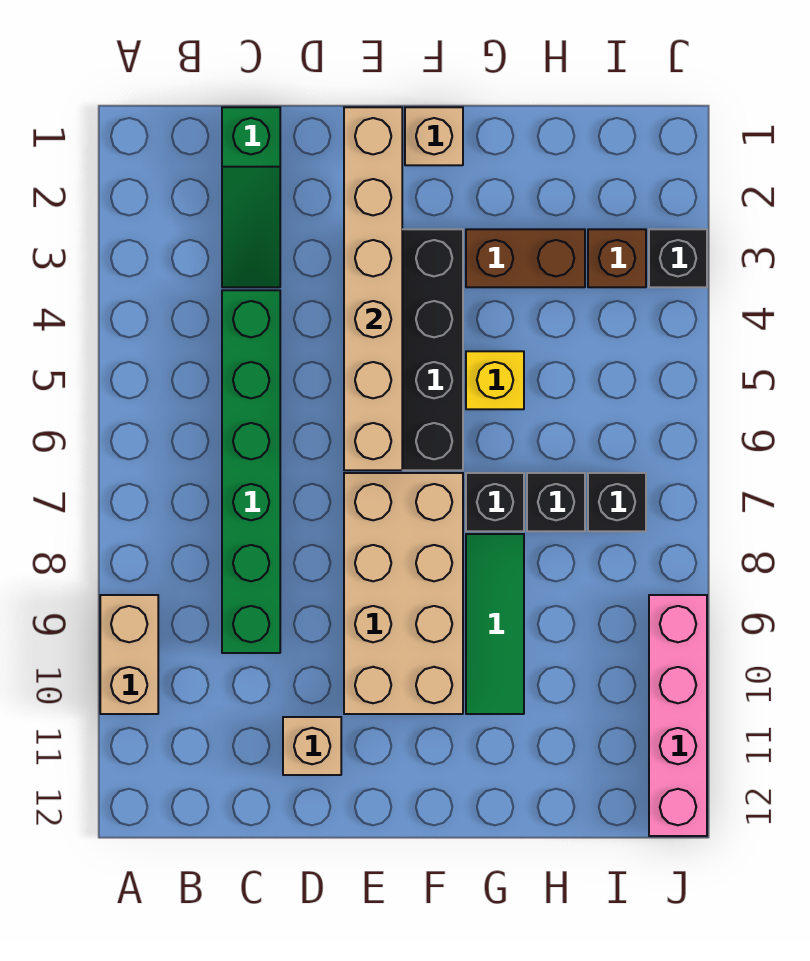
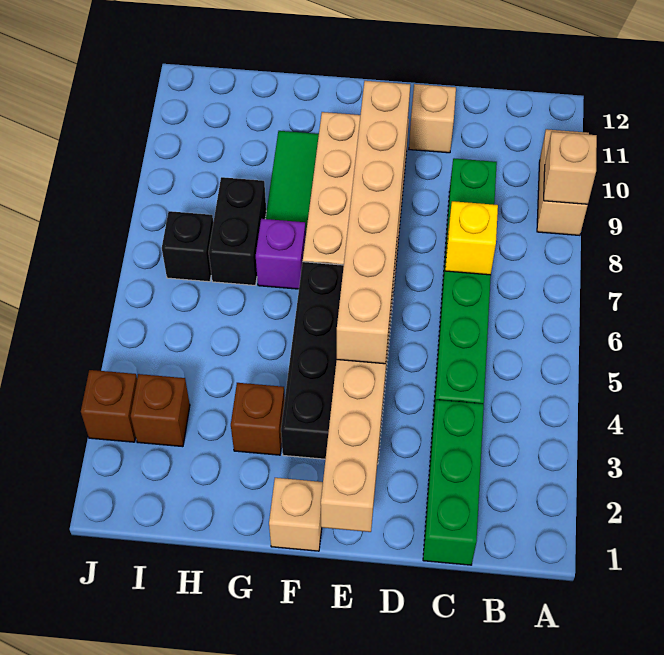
none -> tan brick A9 level 2
green slope C1:C3 level 1 top 1 -> green brick C1:C3 level 1
none -> tan brick E4:E9 level 3
brown brick G3:H3 level 1 -> brown brick G3 level 1
yellow brick G5 level 1 -> yellow brick C7 level 2
black brick G7 level 1 -> purple brick G7 level 1
black brick H7 level 1 -> black brick H7:H8 level 1
black brick J3 level 1 -> brown brick J3 level 1
pink brick J9:J12 level 1 -> none

